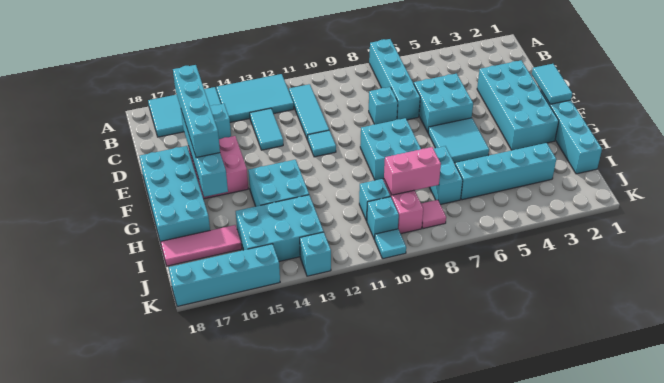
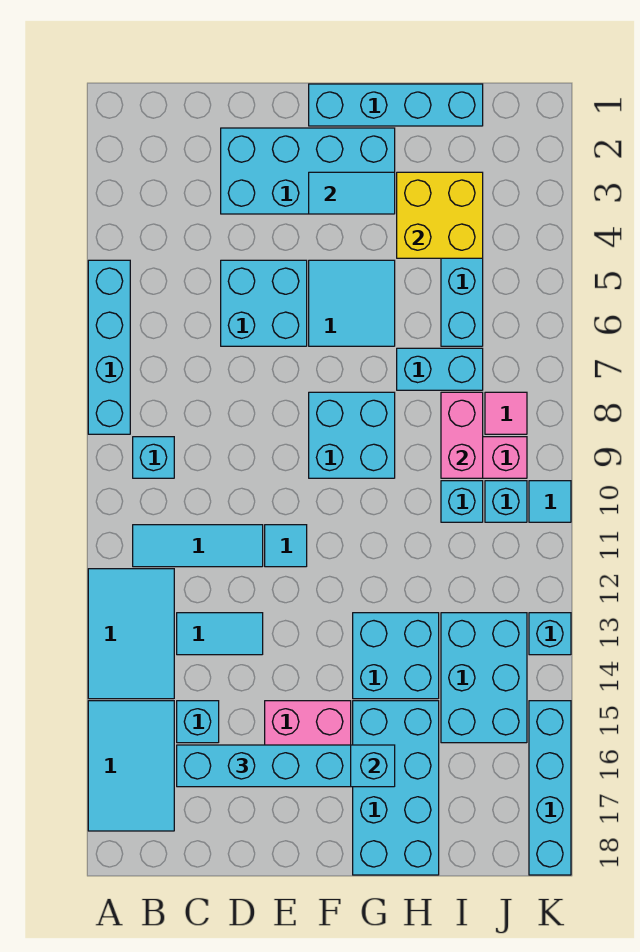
cyan brick A7:D7 level 1 -> cyan brick A5:A8 level 1
cyan brick D8 level 1 -> cyan brick B9 level 1
cyan tile E1:F1 level 2 -> cyan tile F3:G3 level 2
cyan brick E17:H18 level 1 -> cyan brick G15:H18 level 1
none -> yellow brick H3:I4 level 2
pink tile I16:I18 level 1 -> none

